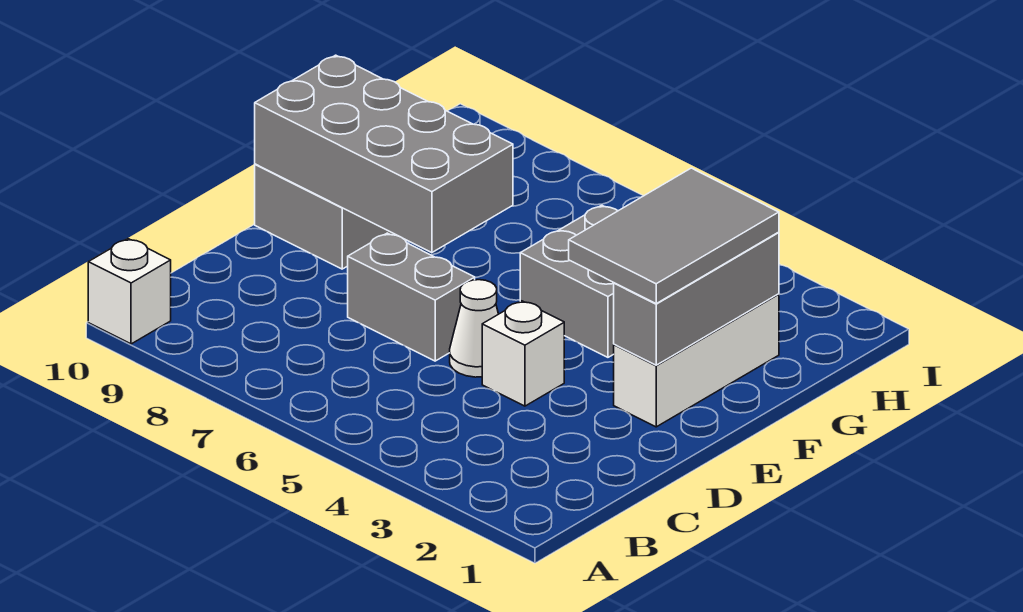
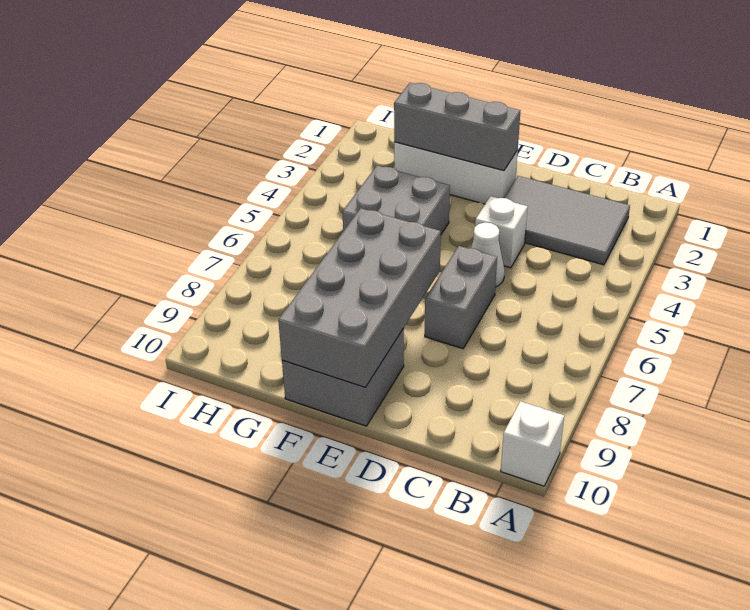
grey tile E2:G3 level 3 -> grey tile B2:D3 level 1

